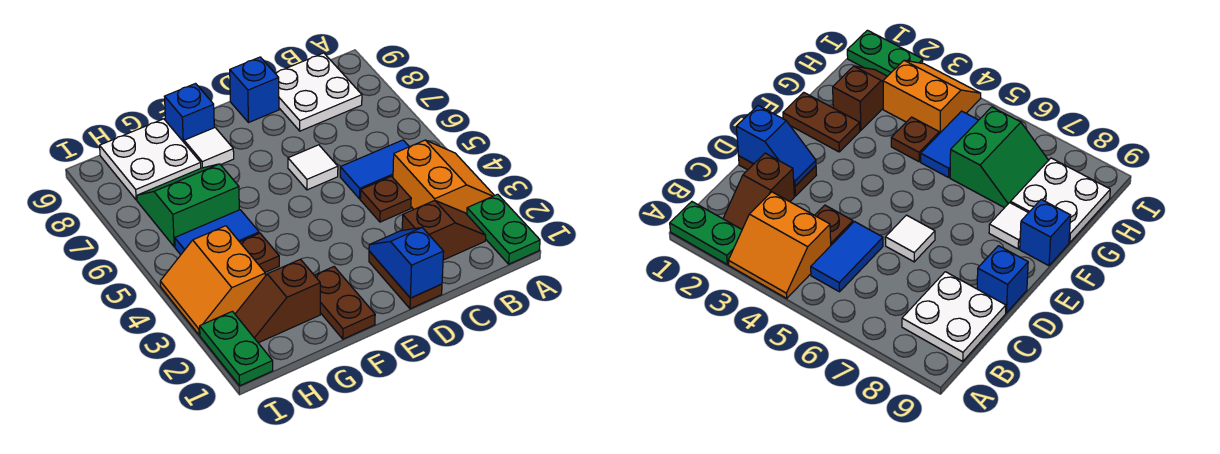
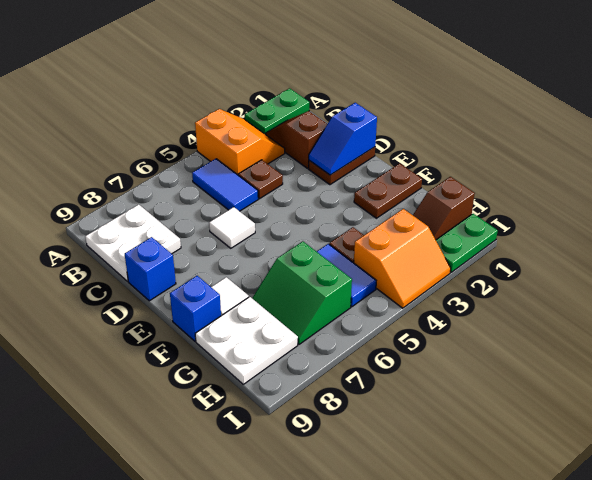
orange slope A3:B4 level 1 top B -> orange slope A3:B4 level 1 top 4
brown slope G2:H2 level 1 top G -> brown slope H1:H2 level 1 top 1

